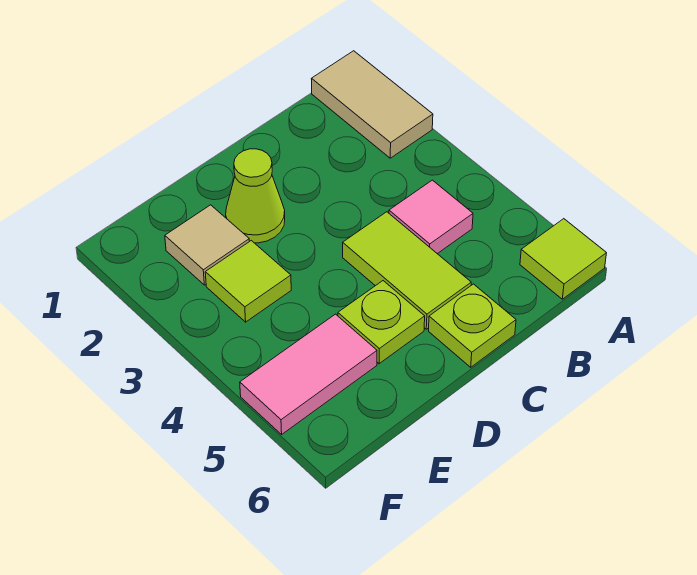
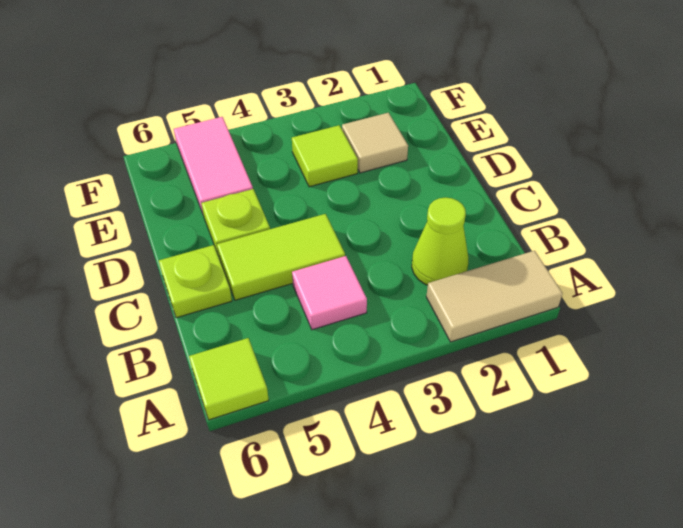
lime cone D2 level 1 -> lime cone B2 level 1

